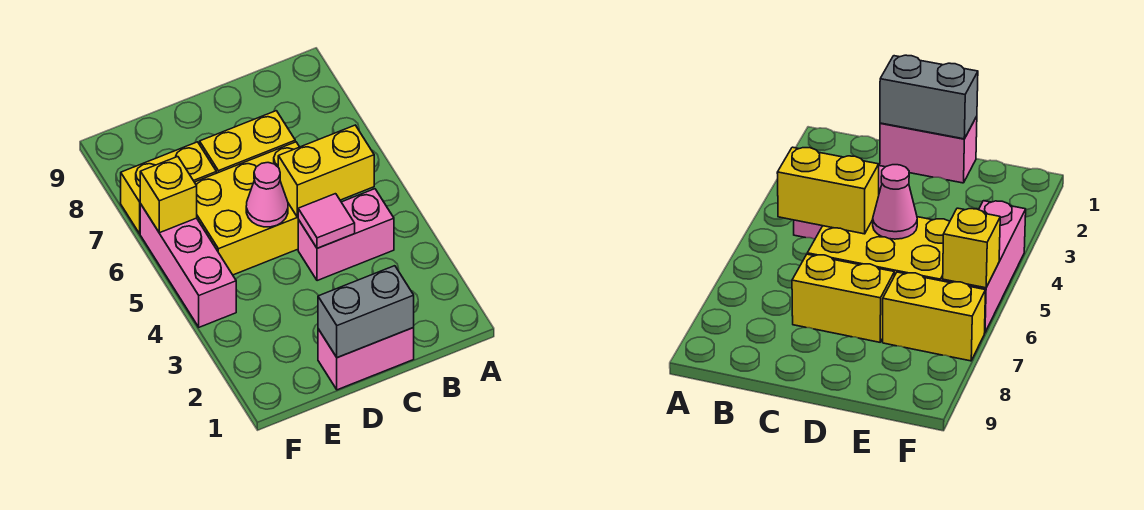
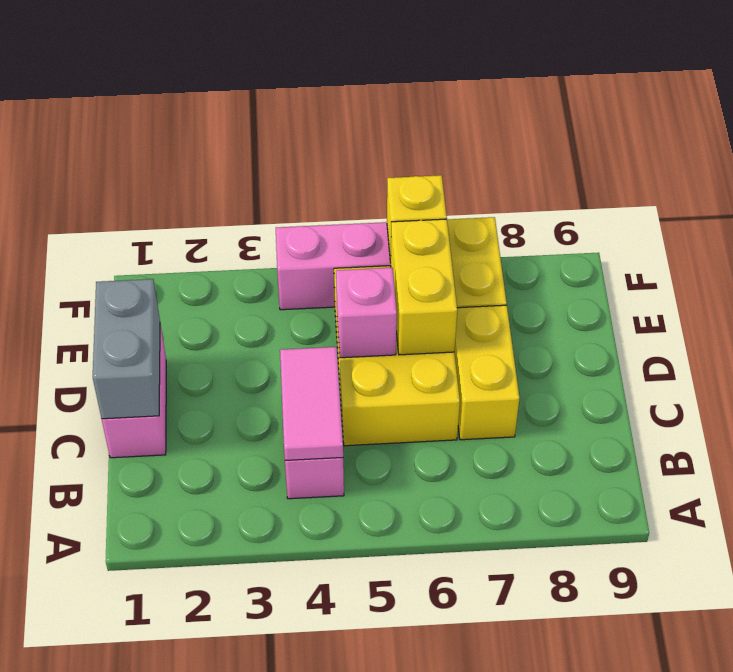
yellow brick B5:C5 level 2 -> yellow brick D6:E6 level 2
pink tile C4 level 2 -> pink tile B4:C4 level 2
pink cone D5 level 2 -> pink brick D5 level 2

